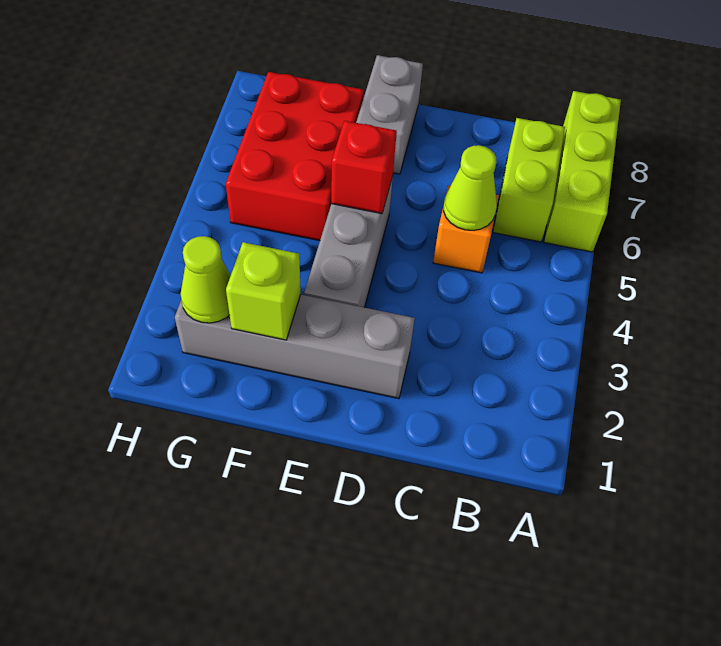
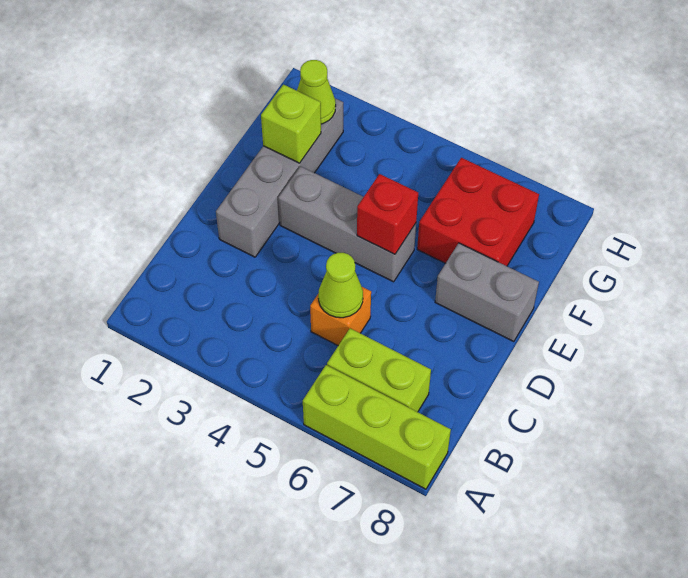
red brick F5:G7 level 1 -> red brick F6:G7 level 1

